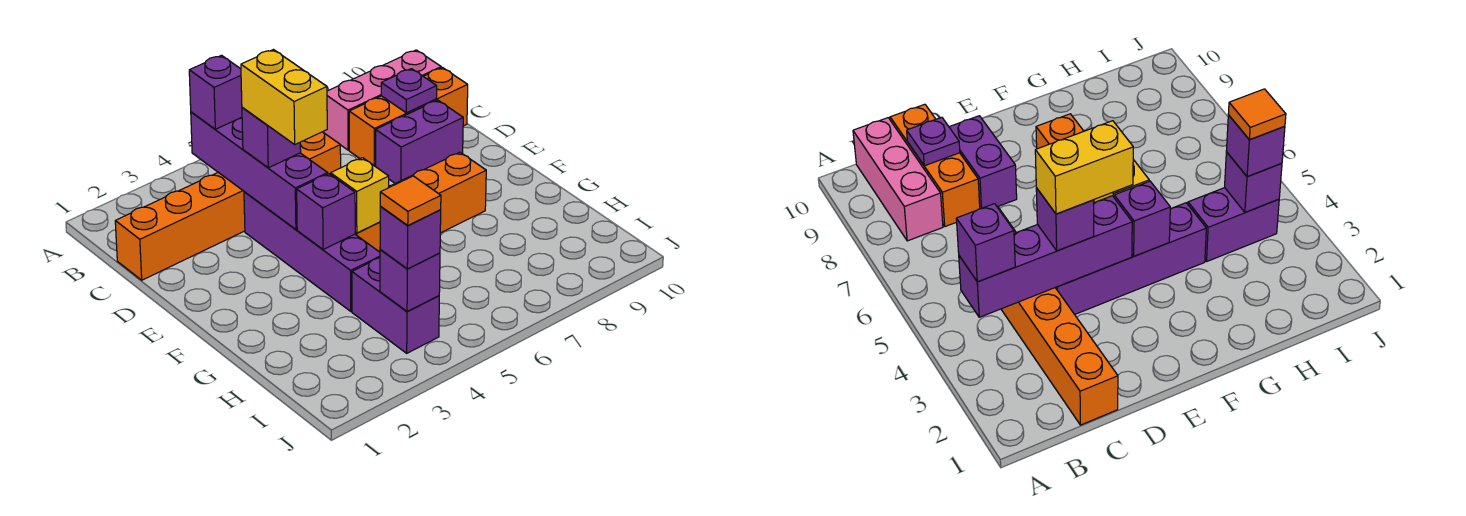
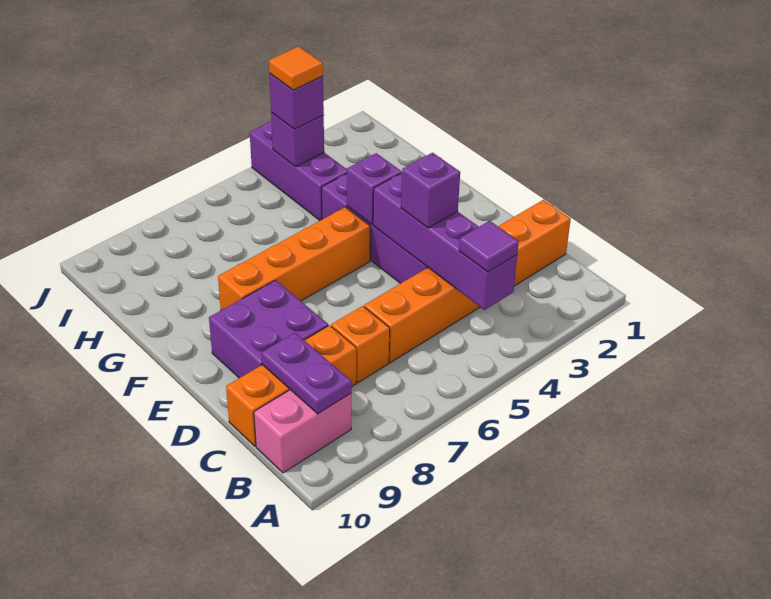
purple brick B4 level 3 -> purple tile B4 level 3
pink brick B8:B10 level 1 -> pink brick B9:B10 level 1
none -> orange brick C7 level 1
purple plate C9 level 2 -> purple plate B9:C9 level 2
yellow brick D4:E4 level 4 -> none
purple brick D8:D9 level 1 -> purple brick D8:E9 level 1
yellow brick F5 level 2 -> none
purple brick H4:I4 level 1 -> purple brick H4:J4 level 1

